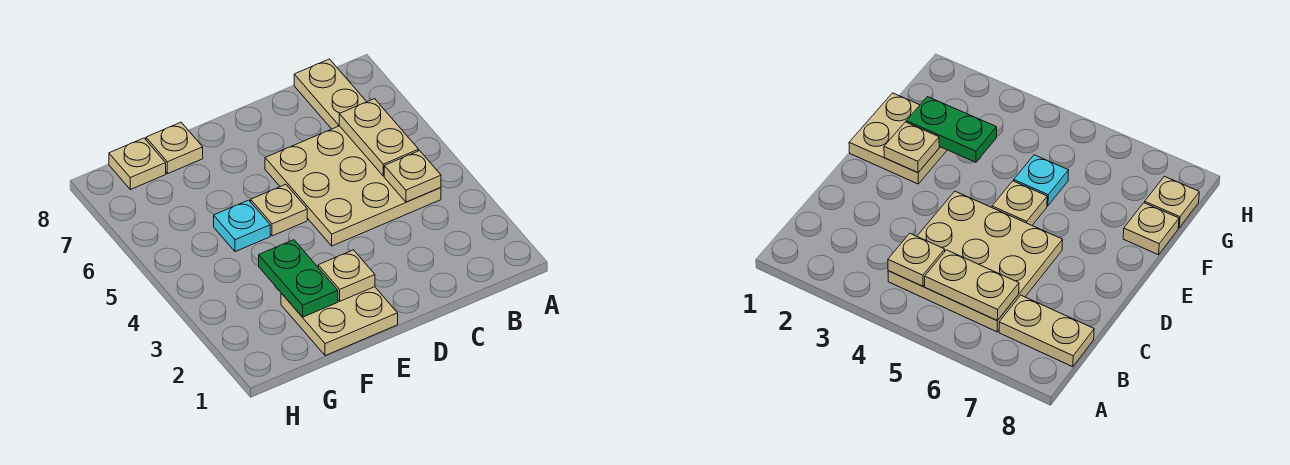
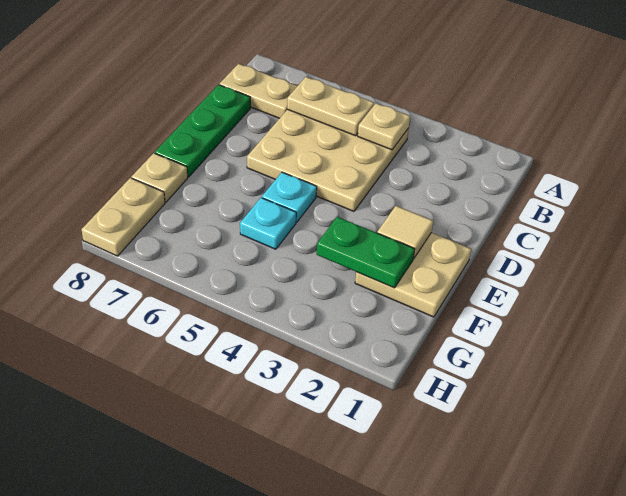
none -> green plate C8:E8 level 1
tan plate E2 level 2 -> tan tile E2 level 2
tan plate E5 level 1 -> cyan plate E5 level 1
tan plate G8 level 1 -> tan plate G8:H8 level 1

